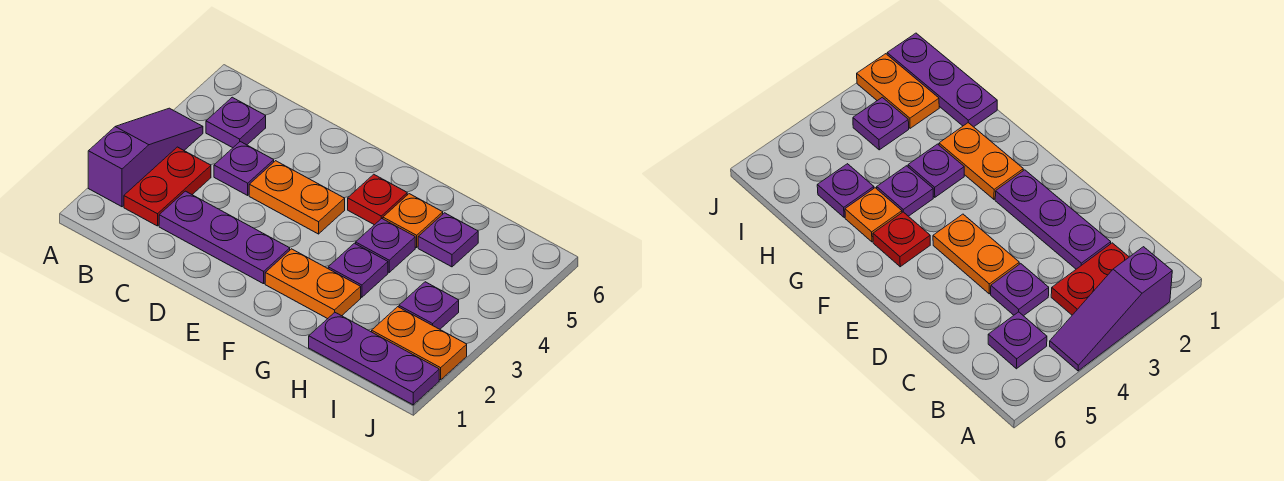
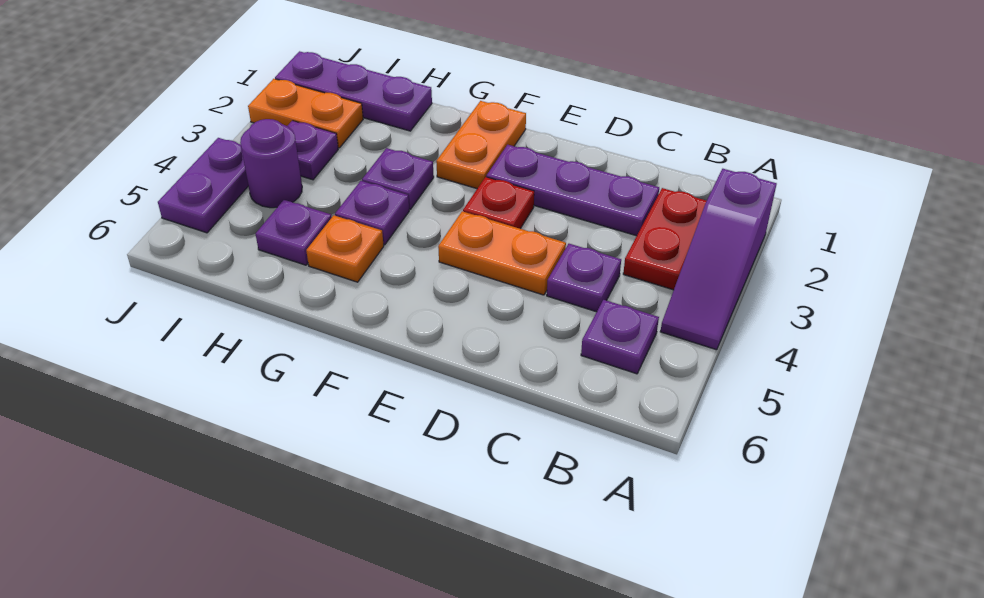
orange plate F2:G2 level 1 -> orange plate F1:F2 level 1
red plate F5 level 1 -> red plate E3 level 1
none -> purple round brick I4 level 1
none -> purple plate J4:J5 level 1

